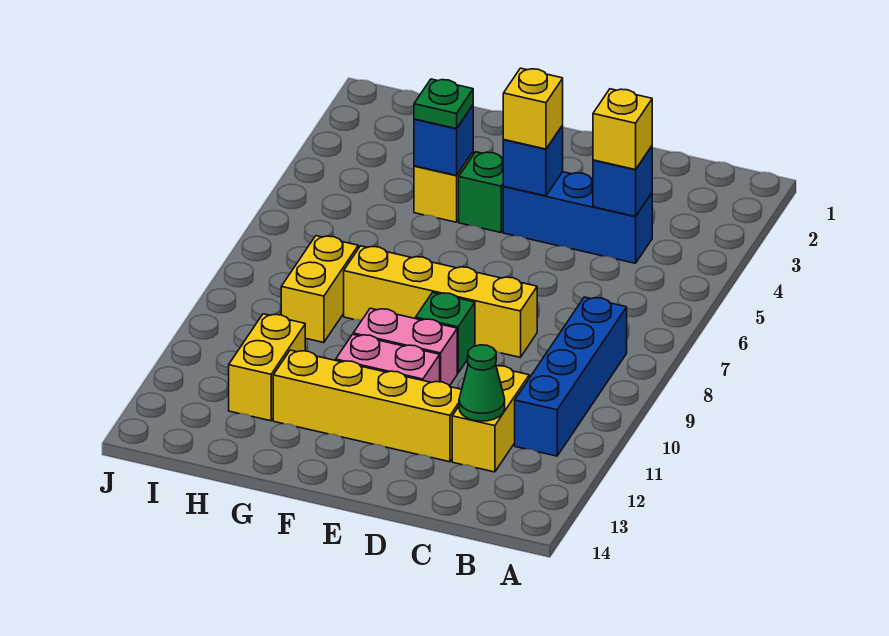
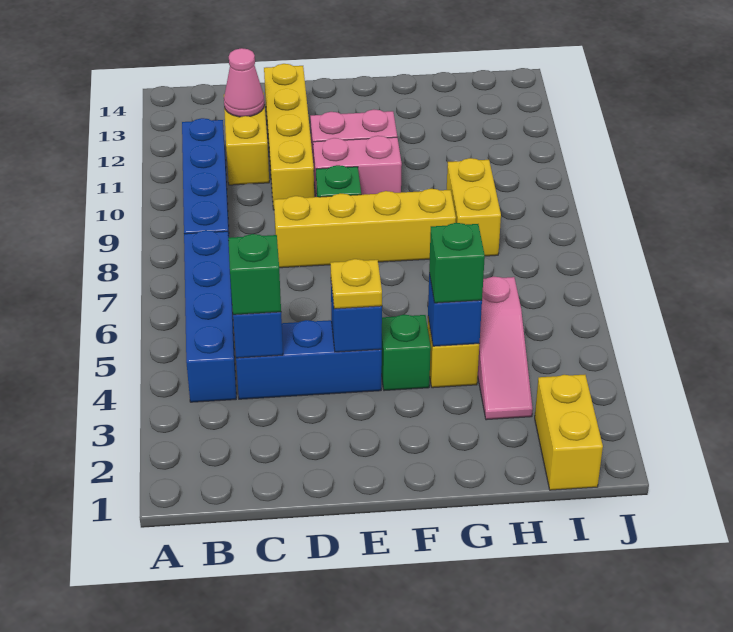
none -> blue brick B4:B7 level 1
yellow brick C4 level 3 -> green brick C4 level 3
green cone C12 level 2 -> pink cone C12 level 2
yellow brick D12:G12 level 1 -> yellow brick D10:D13 level 1
yellow brick E4 level 3 -> yellow plate E4 level 3
green plate G4 level 3 -> green brick G4 level 3
none -> pink slope H3:H5 level 1 top 5
yellow brick H11:H12 level 1 -> yellow brick I1:I2 level 1

